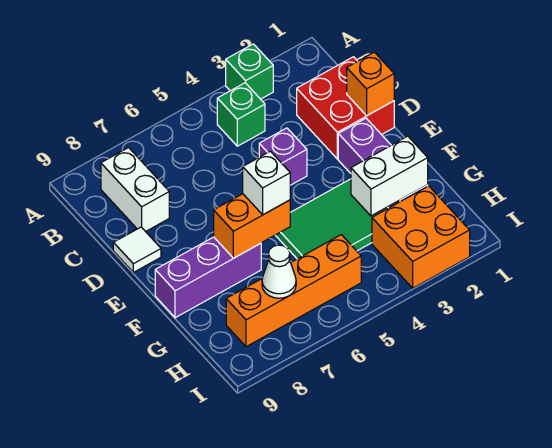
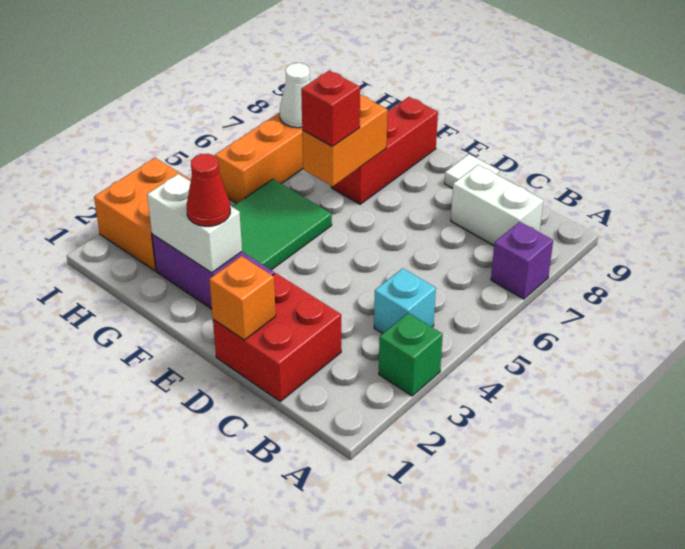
green brick B4 level 1 -> cyan brick B4 level 1
purple brick D4 level 1 -> purple brick A7 level 1
none -> red cone F2 level 3
white brick F6 level 3 -> red brick F6 level 3
purple brick F7:F9 level 1 -> red brick F7:F9 level 1
white brick G2:G3 level 2 -> white brick F2:G2 level 2

